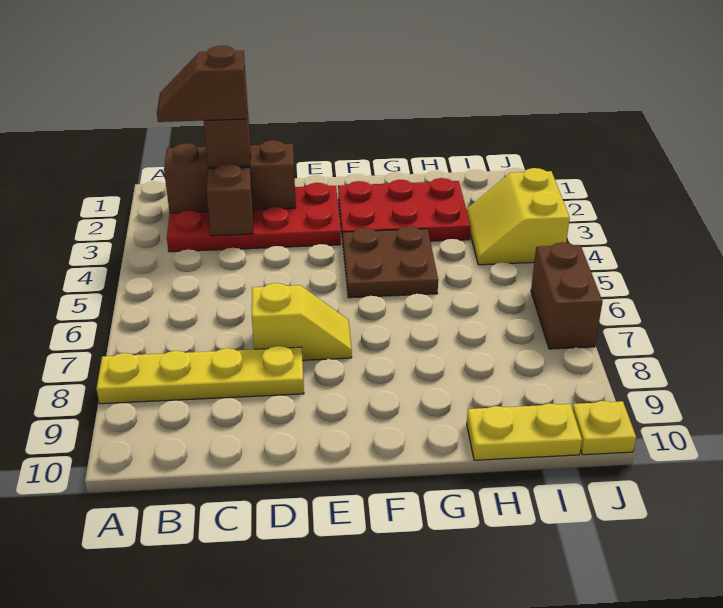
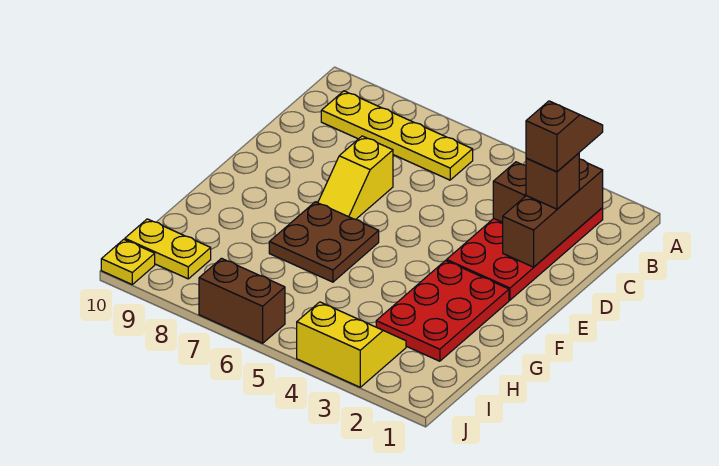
yellow plate A8:D8 level 1 -> yellow plate B6:B9 level 1
brown plate F4:G5 level 1 -> brown plate F6:G7 level 1
yellow plate H10:I10 level 1 -> yellow plate I9:I10 level 1

